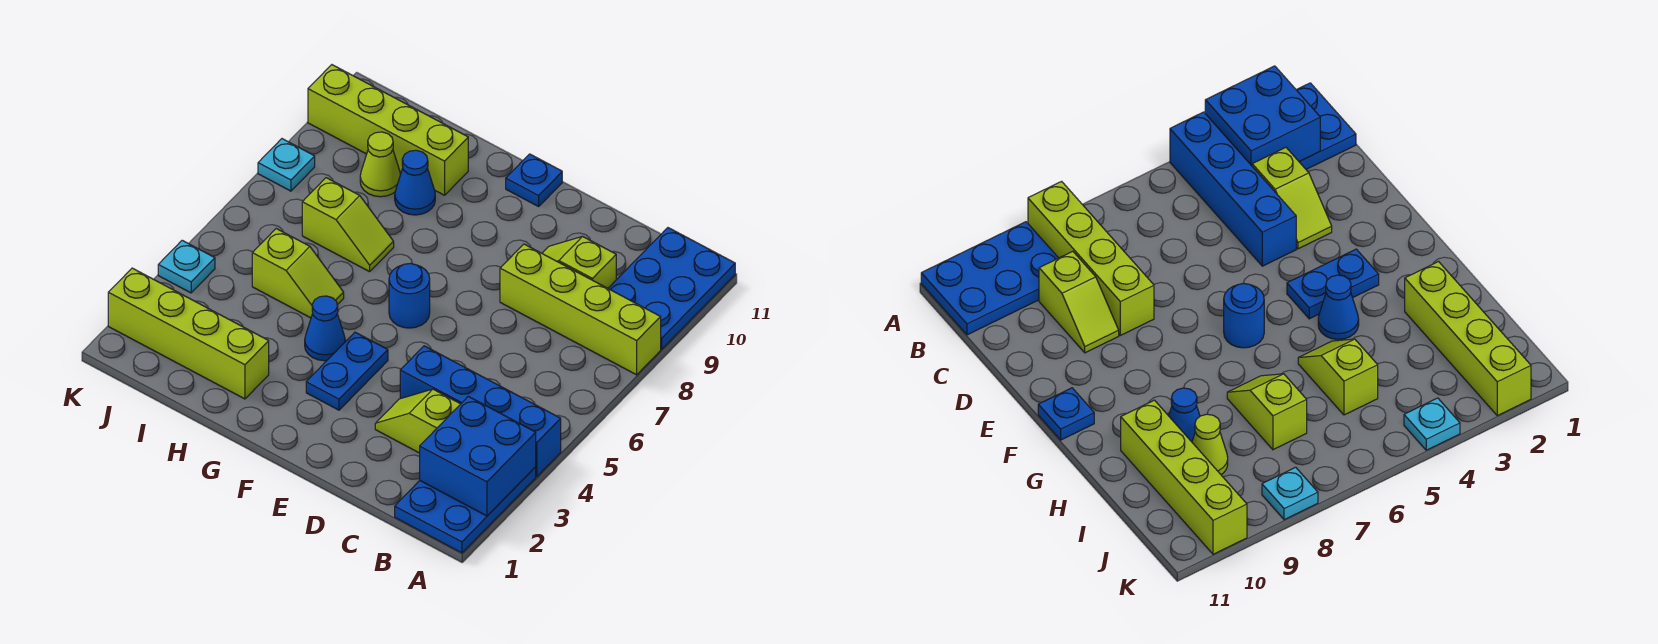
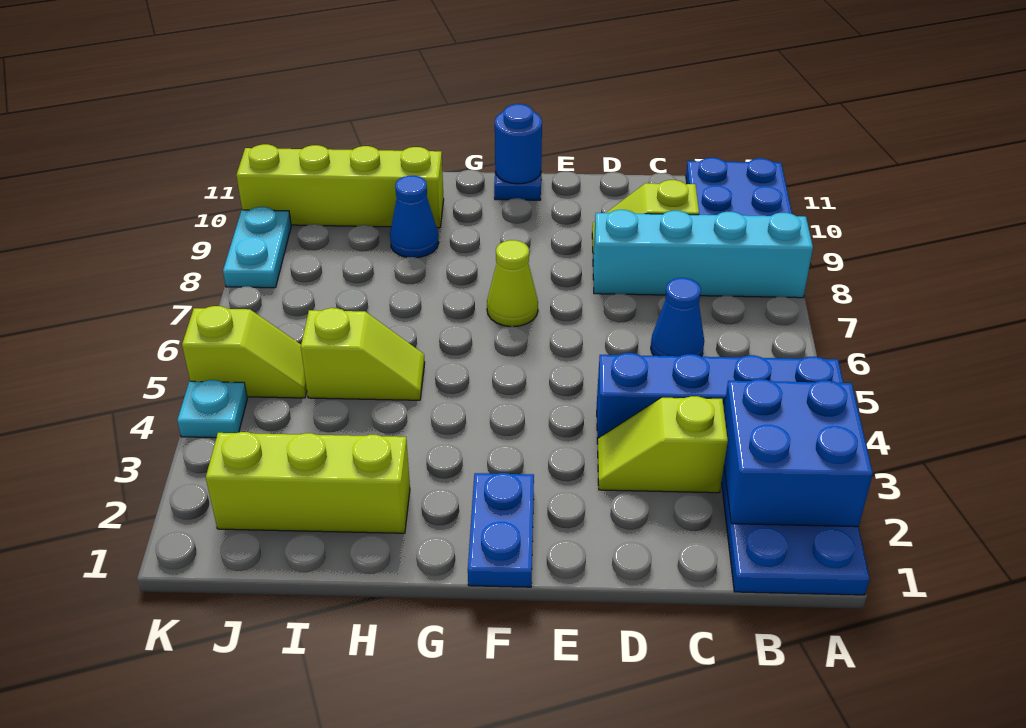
lime brick A8:D8 level 1 -> cyan brick A8:D8 level 1
blue plate F3:F4 level 1 -> blue plate F1:F2 level 1
blue round brick F6 level 1 -> blue round brick F11 level 2
blue cone G4 level 1 -> blue cone C6 level 1
lime brick H2:K2 level 1 -> lime brick H2:J2 level 1
lime slope H7:I7 level 1 top I -> lime slope J5:K5 level 1 top K
lime cone I9 level 1 -> lime cone F7 level 1
cyan plate K8 level 1 -> cyan plate K8:K9 level 1

